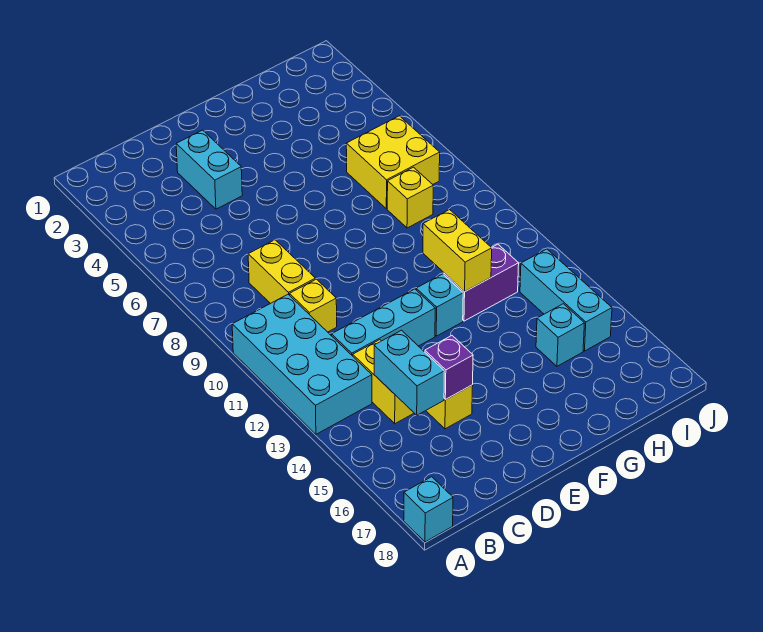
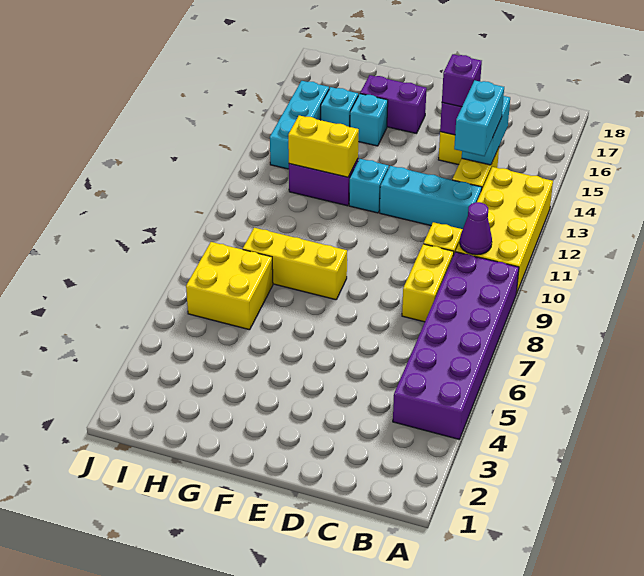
none -> purple brick A4:B9 level 1
cyan brick A10:B13 level 1 -> yellow brick A10:B13 level 1
cyan brick A18 level 1 -> cyan brick G15 level 1
none -> purple cone B10 level 2
cyan brick D3:D4 level 1 -> cyan brick C13:C14 level 3
none -> purple brick D15 level 3
none -> purple brick F16:G16 level 1
yellow brick G11:G12 level 2 -> yellow brick G12:H12 level 2
yellow brick H8 level 1 -> yellow brick F8:H8 level 1

